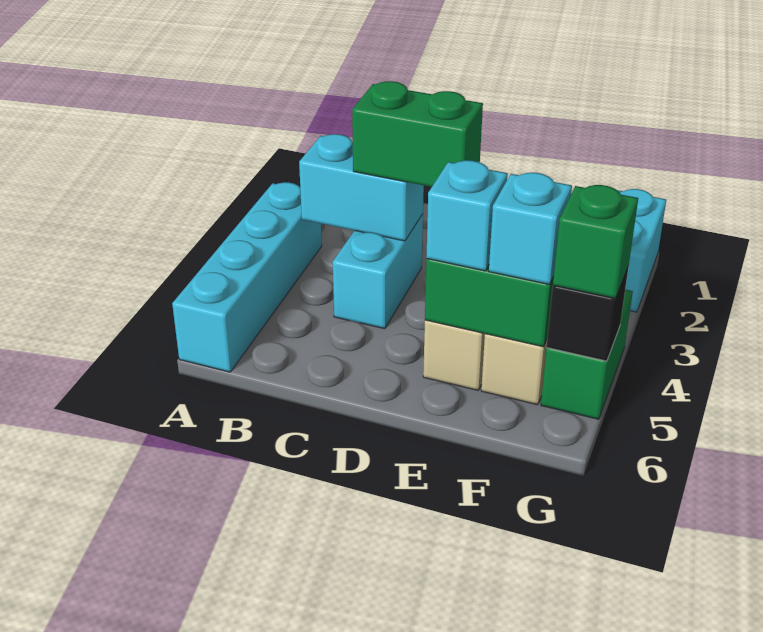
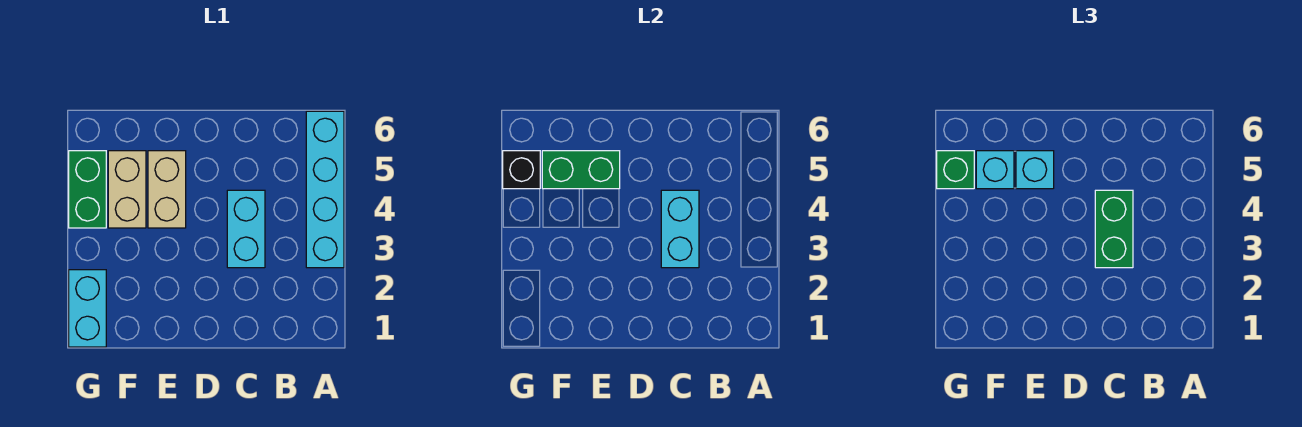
cyan brick B3:C3 level 2 -> cyan brick C3:C4 level 2
green brick C3:D3 level 3 -> green brick C3:C4 level 3

